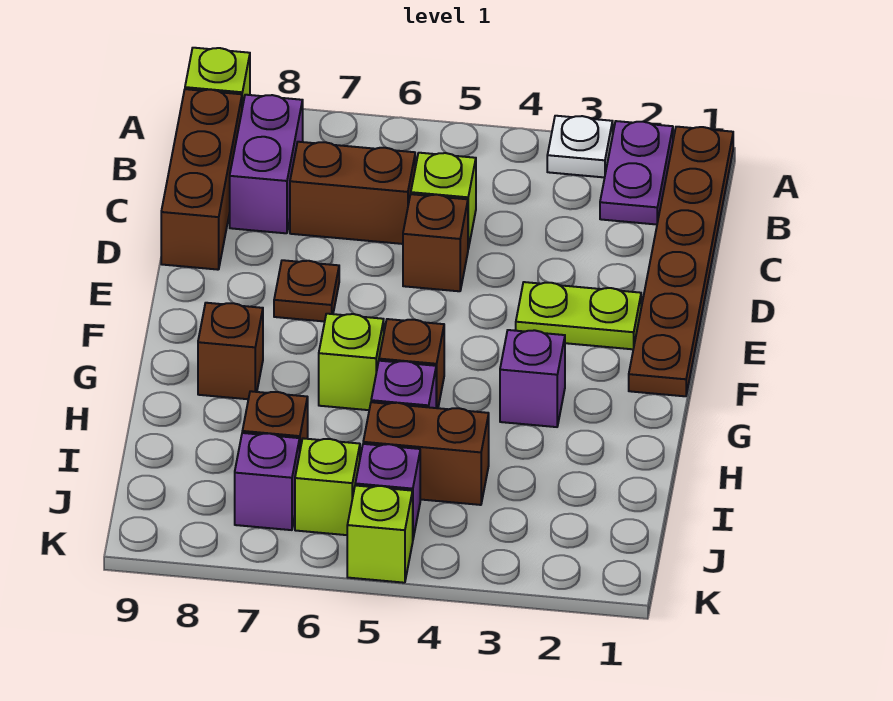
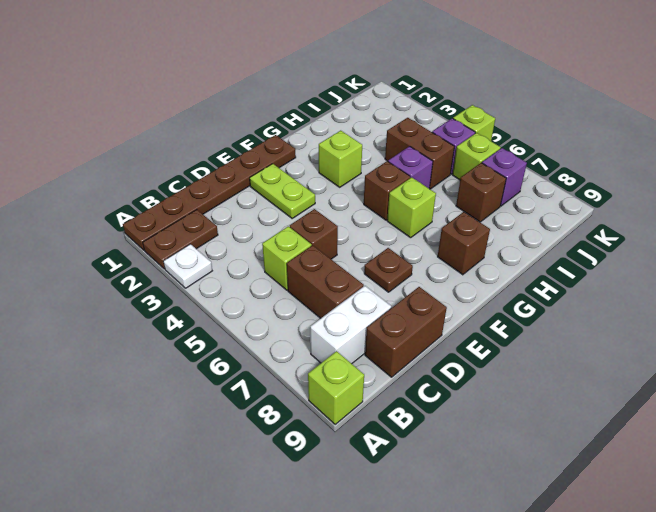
purple plate A2:B2 level 1 -> brown plate A2:B2 level 1
purple brick B8:C8 level 1 -> white brick B8:C8 level 1
brown brick B9:D9 level 1 -> brown brick C9:D9 level 1
purple brick G3 level 1 -> lime brick G3 level 1

